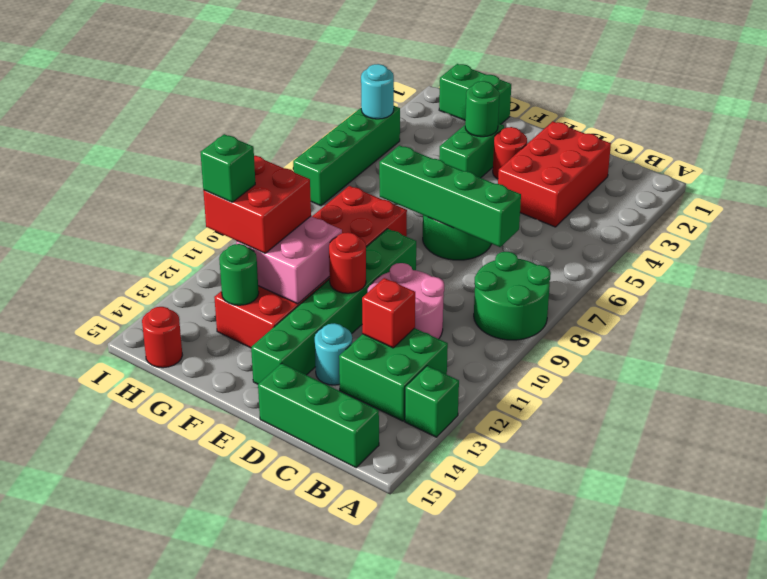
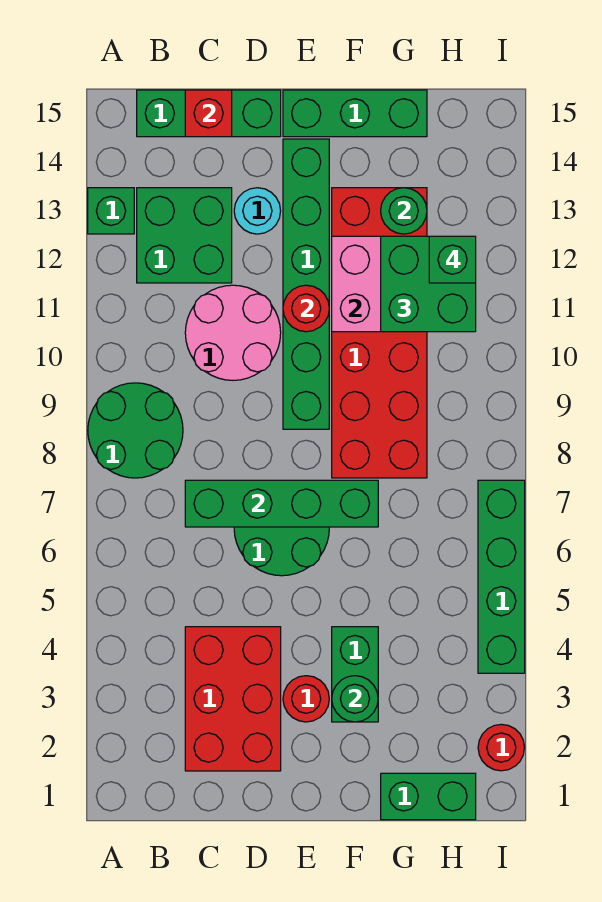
red brick C12 level 2 -> red brick C15 level 2
none -> green brick E15:G15 level 1
red brick G11:H12 level 3 -> green brick G11:H12 level 3
red round brick H15 level 1 -> red round brick I2 level 1
cyan round brick I4 level 2 -> none

